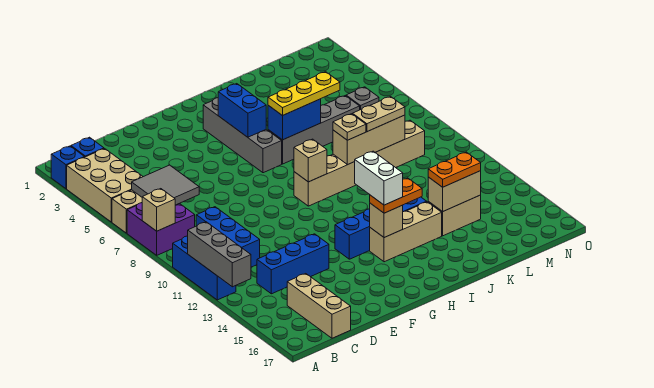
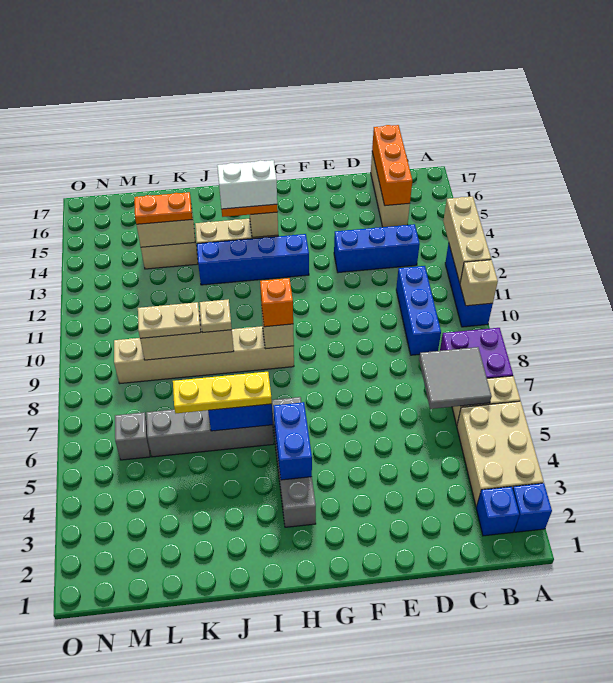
tan brick A8 level 2 -> tan brick A10 level 2
grey brick A11:A13 level 2 -> tan brick A11:A13 level 2
none -> orange brick C15:C17 level 2
none -> orange brick H9 level 3
white brick H13:H14 level 4 -> white brick H14:I14 level 4

